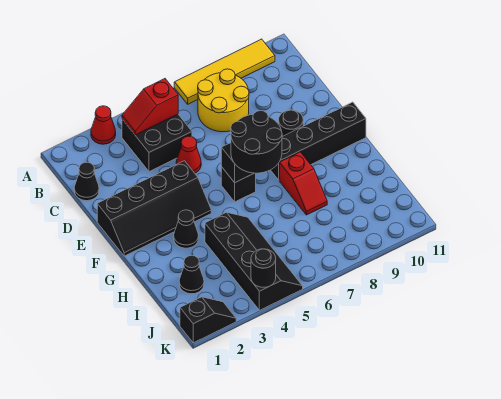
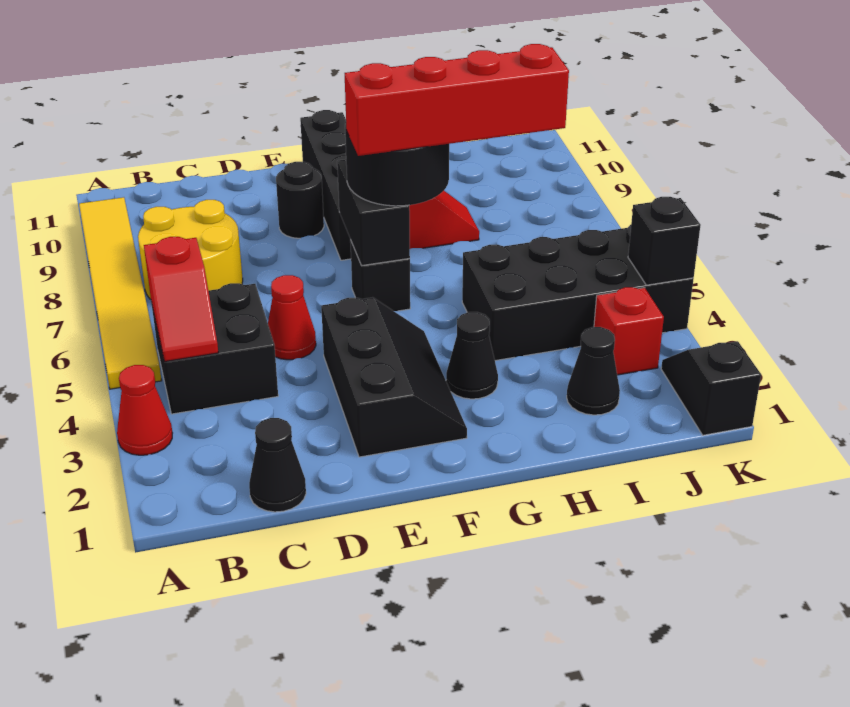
yellow tile A7:A10 level 1 -> yellow tile A5:A10 level 1
black slope E1:F4 level 1 top E -> black slope E2:F4 level 1 top E
none -> red brick F6:I6 level 4
black slope H4:K5 level 1 top 4 -> black brick H4:K5 level 1
none -> red brick J3 level 1
black round brick K4 level 2 -> black brick K4 level 2

